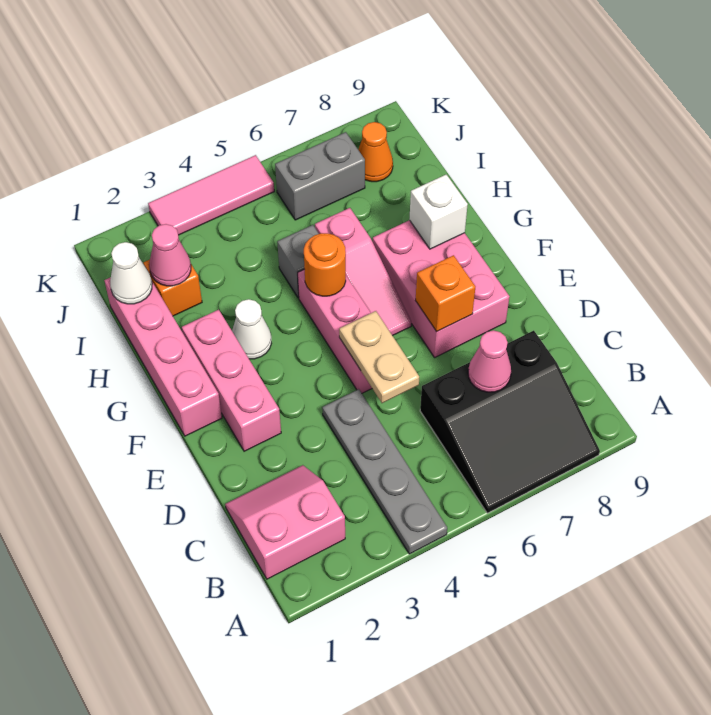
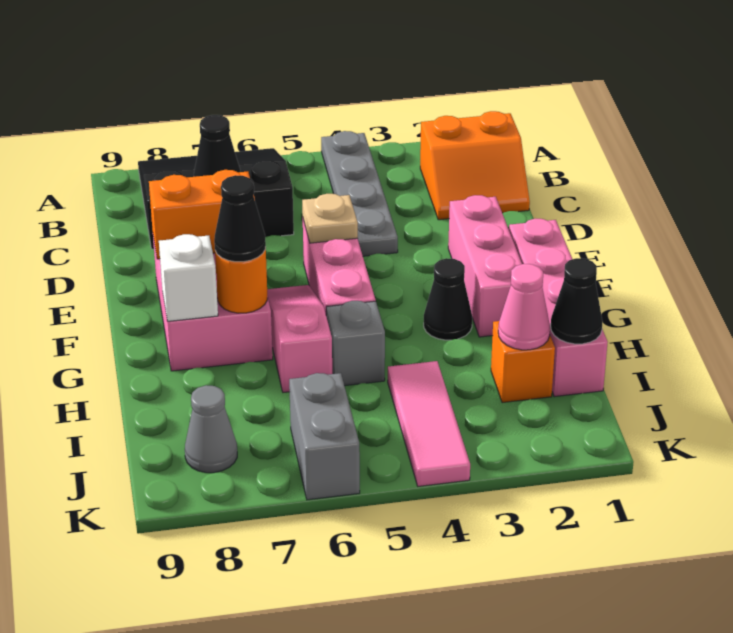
pink slope B1:C2 level 1 top B -> orange slope B1:C2 level 1 top B
pink cone C7 level 2 -> black cone C7 level 2
tan plate D5:E5 level 2 -> tan plate E5 level 2
orange brick E7 level 2 -> orange brick E7:E8 level 2
white cone G3 level 1 -> black cone G3 level 1
orange round brick G5 level 2 -> orange round brick G7 level 2
none -> black cone G7 level 3
white cone I1 level 2 -> black cone I1 level 2
grey brick J6:J7 level 1 -> grey brick J6:K6 level 1
orange cone J8 level 1 -> grey cone J8 level 1
pink tile K3:K5 level 1 -> pink tile I4:K4 level 1

